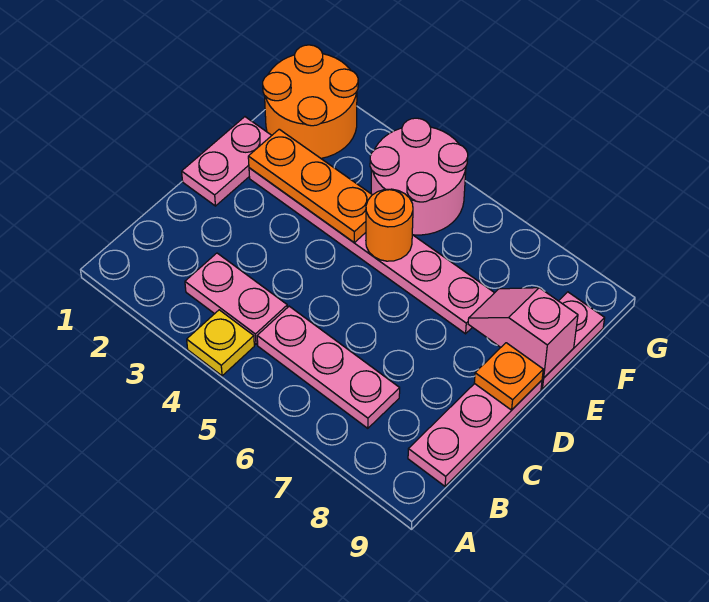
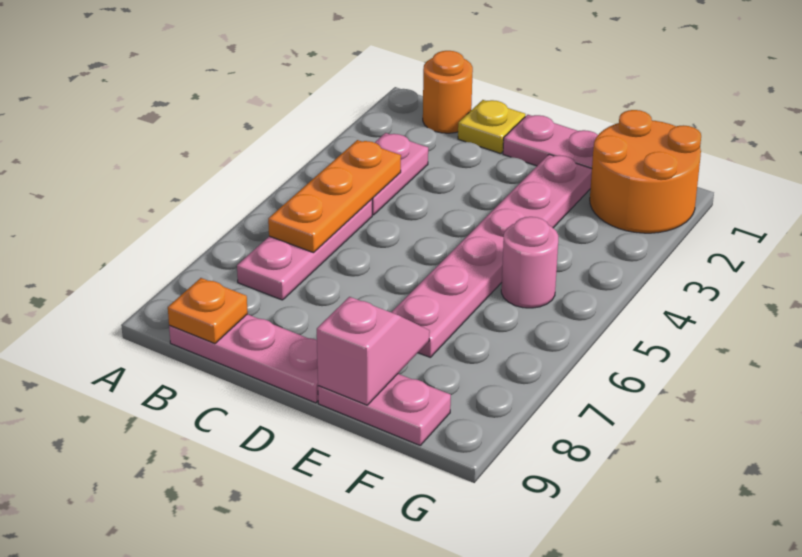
yellow plate A4 level 1 -> yellow plate C1 level 1
orange plate D9 level 2 -> orange plate B9 level 2
orange plate E2:E4 level 2 -> orange plate B4:B6 level 2
orange round brick E5 level 2 -> orange round brick B1 level 1
pink round brick F4:G5 level 1 -> pink round brick F5 level 1

